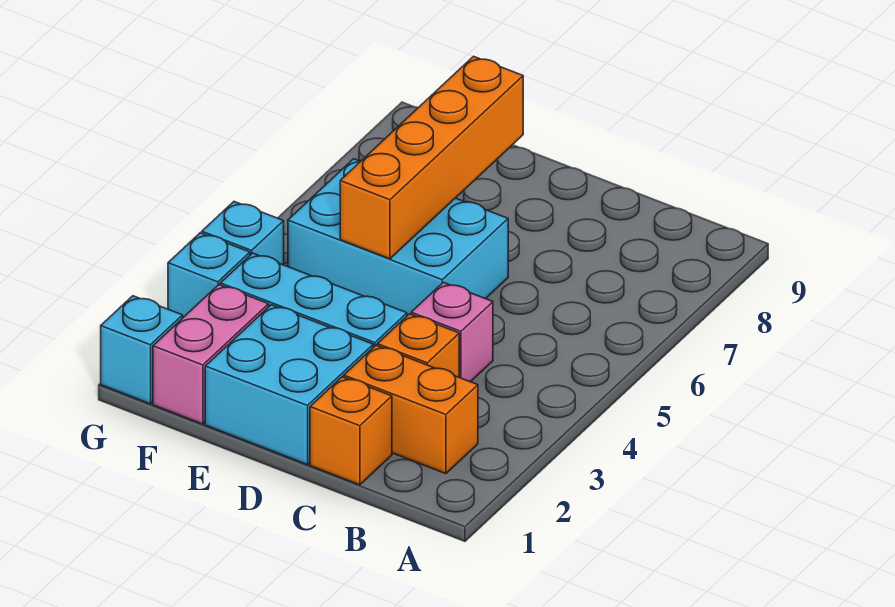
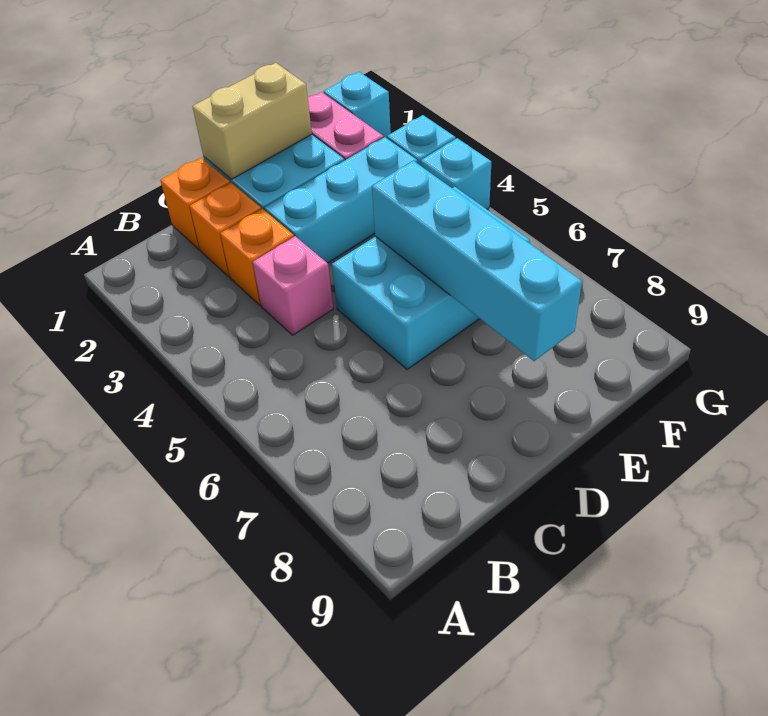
orange brick B2:C2 level 1 -> orange brick C2 level 1
none -> tan brick D1:E1 level 2
orange brick E5:E8 level 2 -> cyan brick E5:E8 level 2

